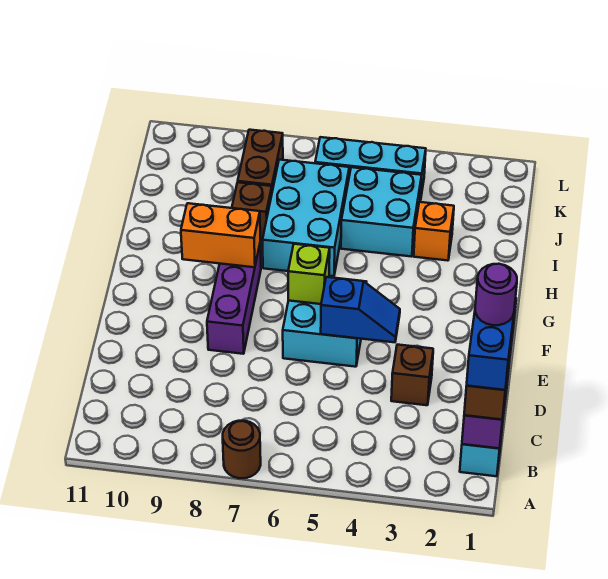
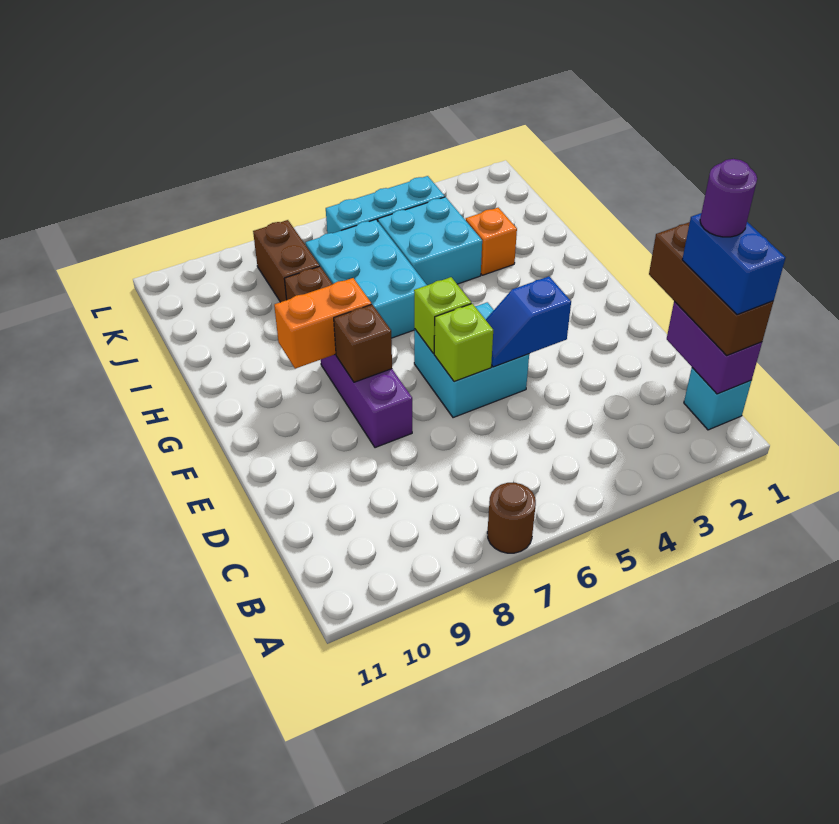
brown brick D3 level 1 -> brown brick F8 level 2
blue slope E4:E5 level 2 top 5 -> blue slope E4:E5 level 2 top 4
none -> lime brick E6 level 2

